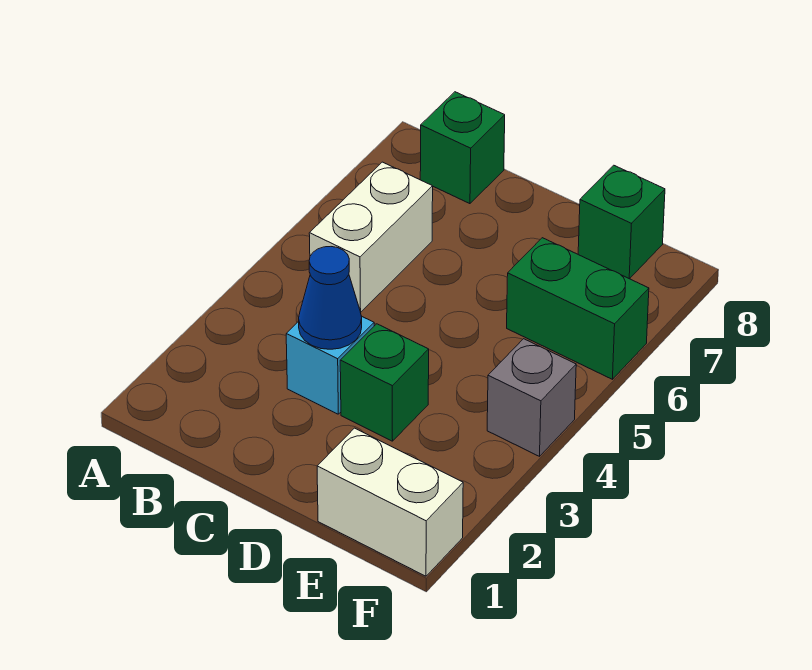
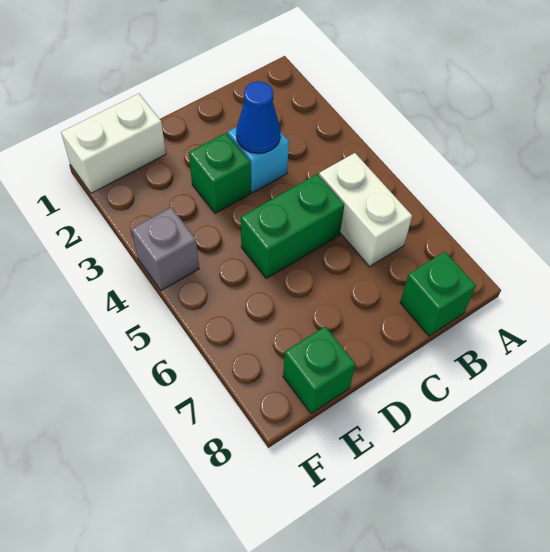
green brick E6:F6 level 1 -> green brick C5:D5 level 1

